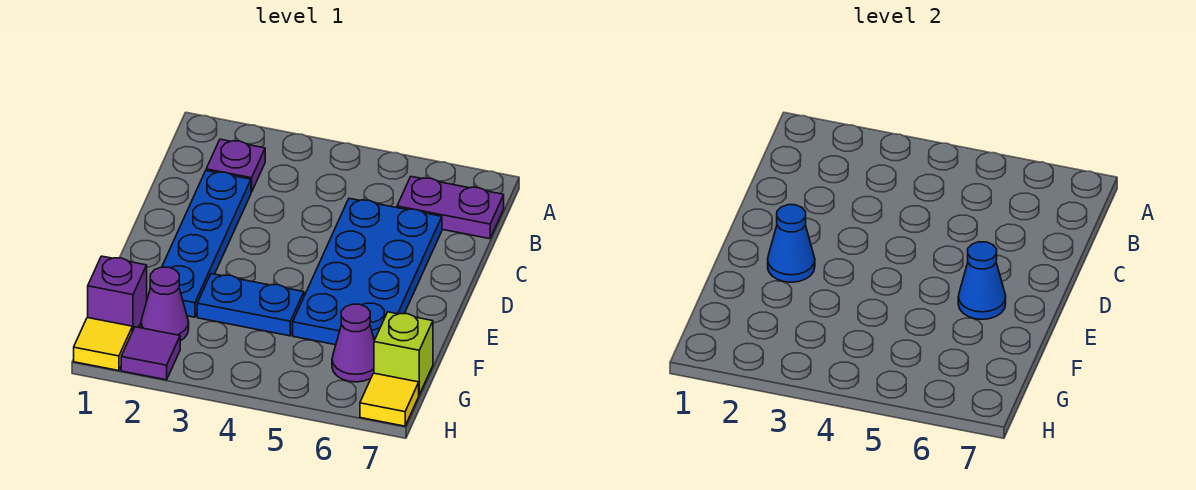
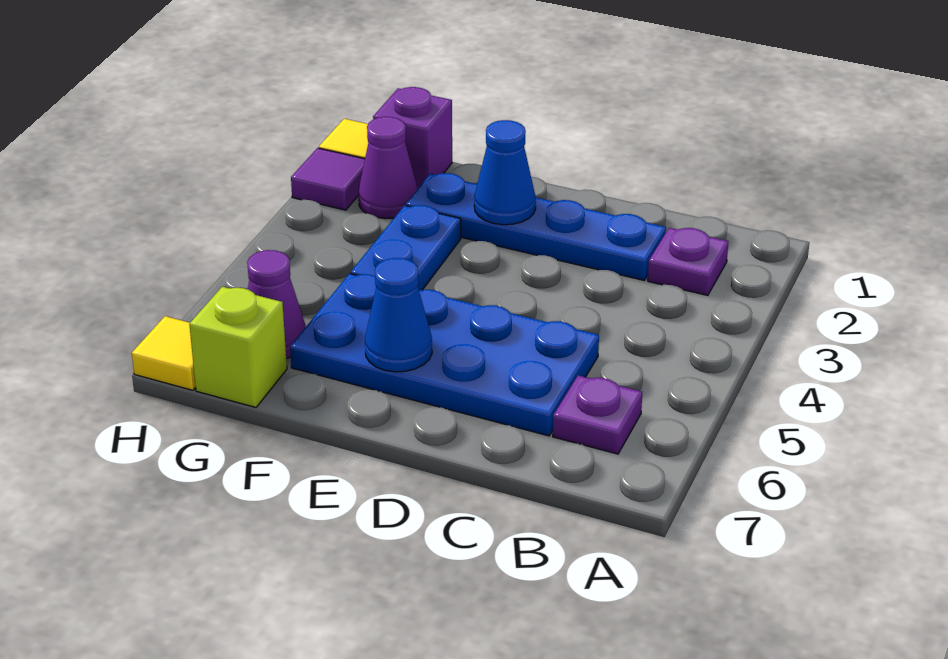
purple plate B6:B7 level 1 -> purple plate B6 level 1

